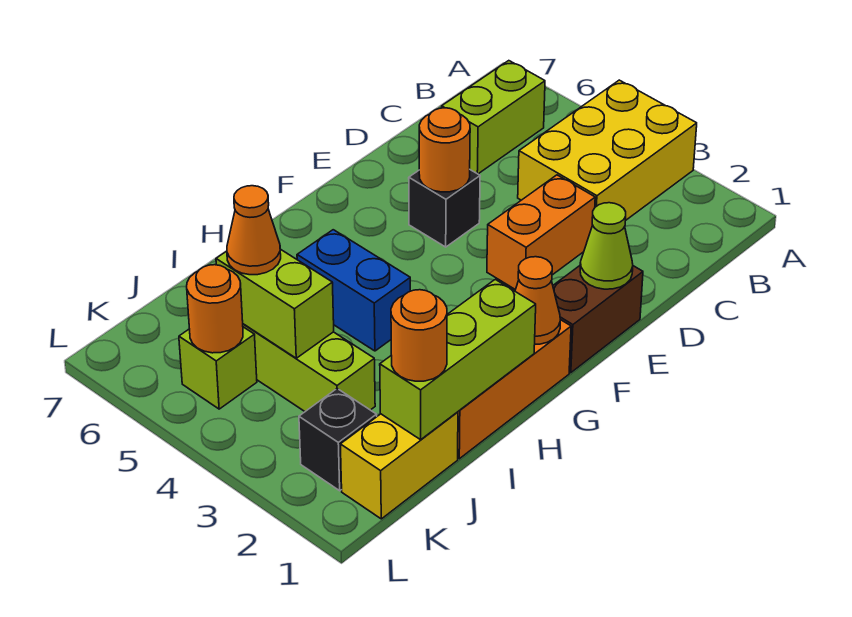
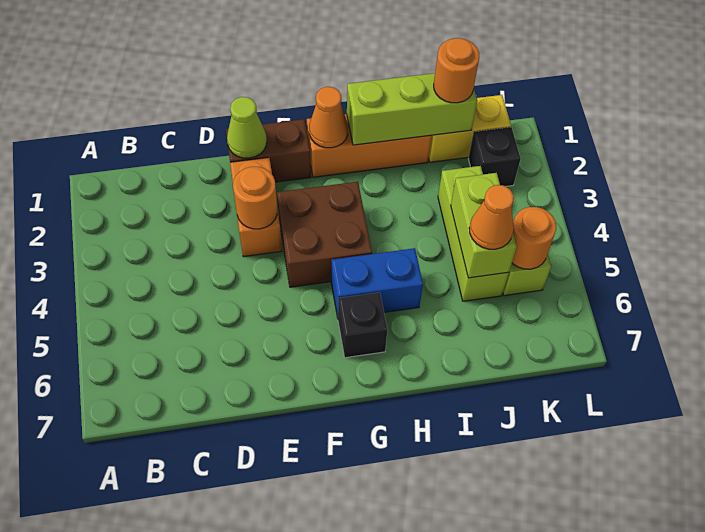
yellow brick A3:C4 level 1 -> none
lime brick B6:C6 level 1 -> none
orange brick D3:E3 level 1 -> orange brick E2:E3 level 1
black brick E5 level 1 -> black brick G6 level 1
orange round brick E5 level 2 -> orange round brick E3 level 2
none -> brown brick F3:G4 level 1
blue brick H4:H5 level 1 -> blue brick G5:H5 level 1

